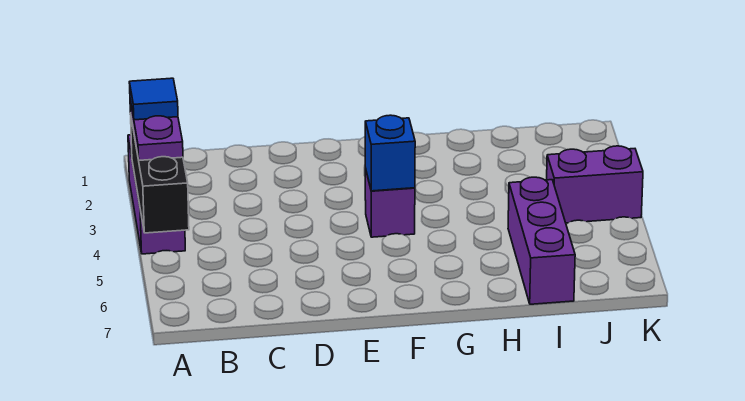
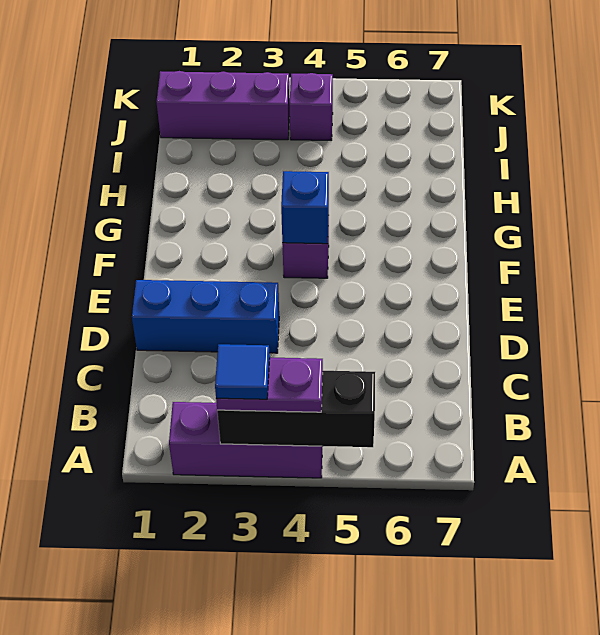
none -> blue brick D1:D3 level 1
purple brick I5:I7 level 1 -> purple brick J1:J3 level 1
purple brick J4:K4 level 1 -> purple brick J4 level 1

